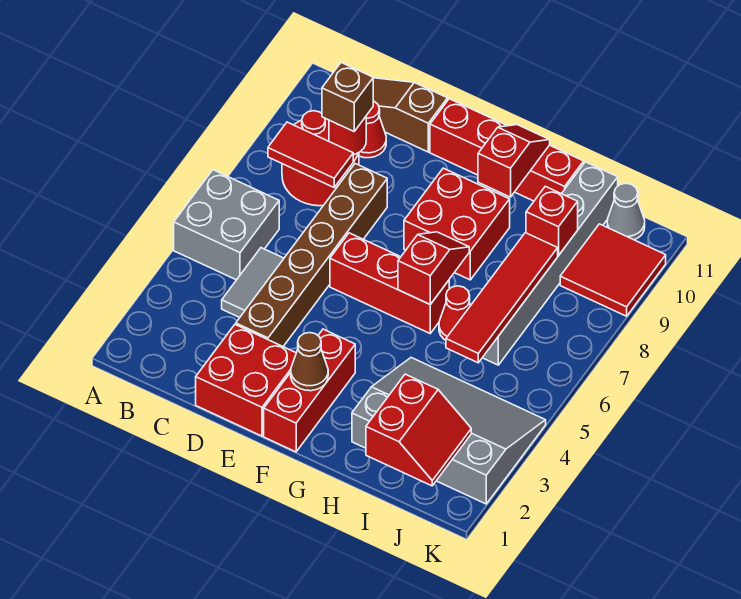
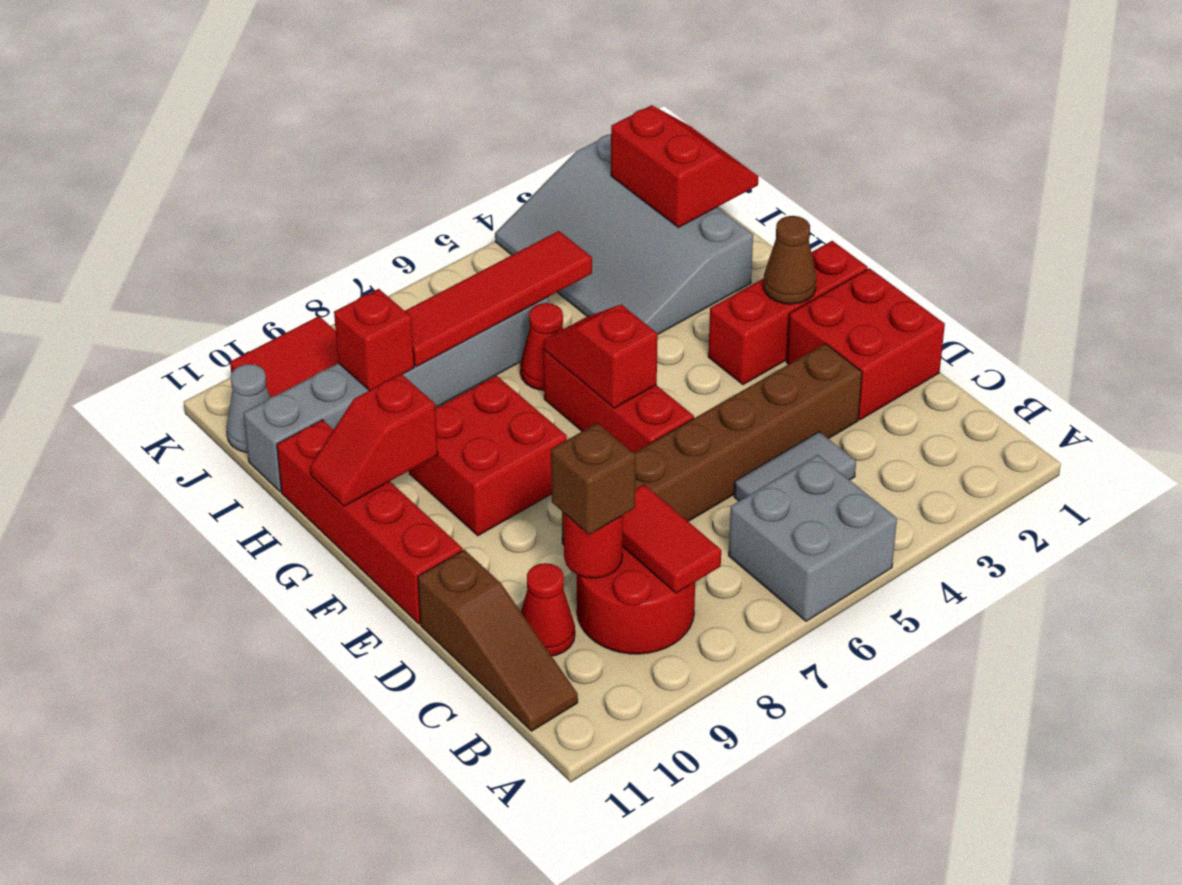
red slope G6:G7 level 2 top 6 -> red slope F6:G6 level 2 top F
red slope I1:J2 level 2 top I -> red slope I1:J2 level 2 top 2

